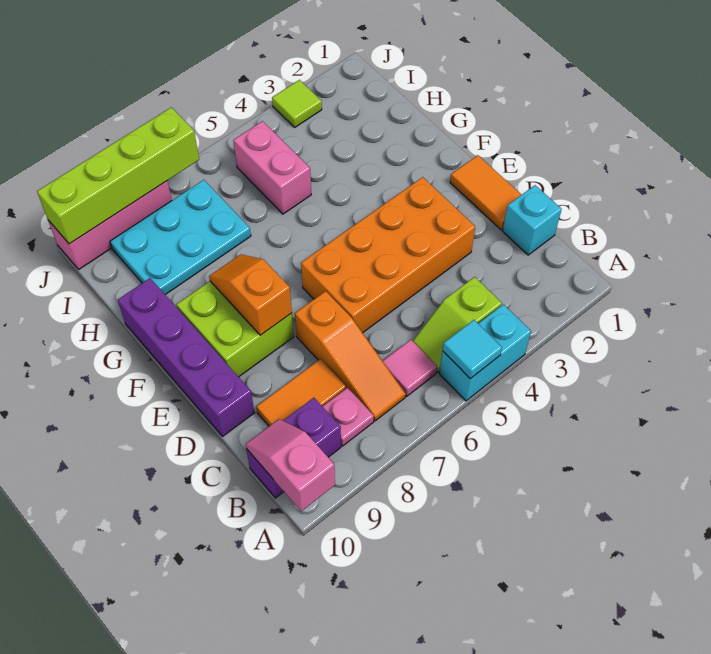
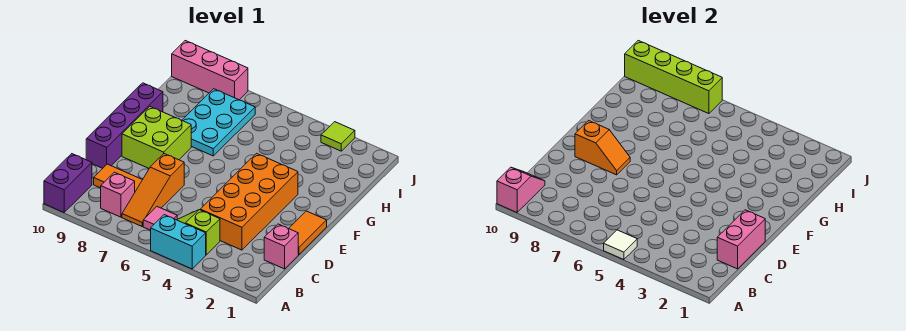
cyan tile A5 level 2 -> white tile A5 level 2
pink plate B8 level 1 -> pink brick B8 level 1
purple brick B9:B10 level 1 -> purple brick A10:B10 level 1
cyan brick C1 level 1 -> pink brick C1 level 1
orange brick D3:E6 level 1 -> orange brick C3:F4 level 1
orange slope E8:F8 level 2 top E -> orange slope E8:E9 level 2 top 9
pink brick H5:I5 level 1 -> pink brick C1:D1 level 2
cyan plate H7:I9 level 1 -> cyan plate G7:I8 level 1

